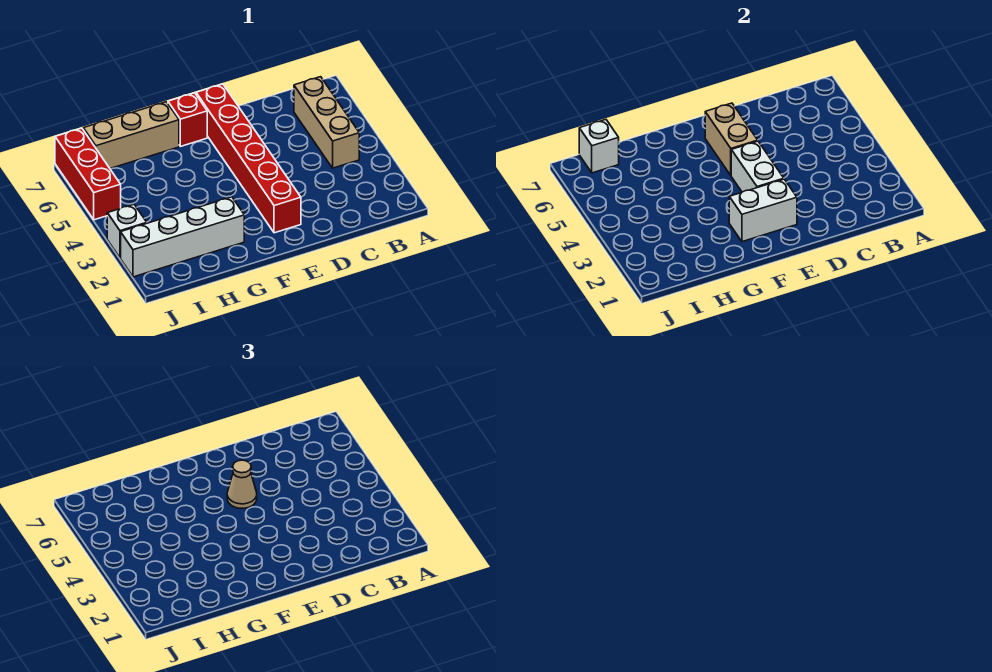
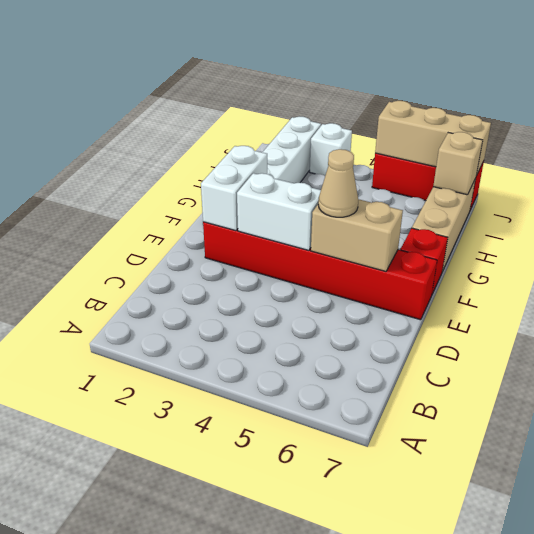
tan brick B4:B6 level 1 -> tan brick J5:J7 level 2
white brick I7 level 2 -> tan brick I7 level 2

